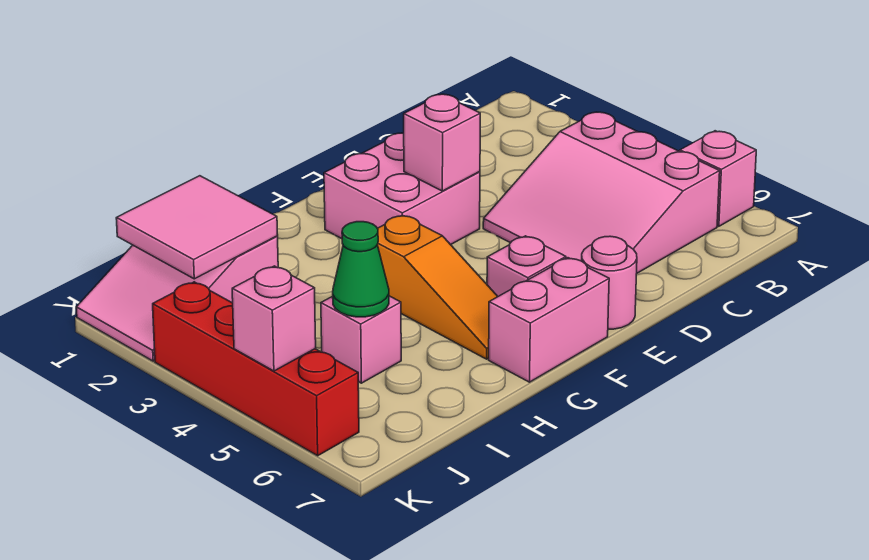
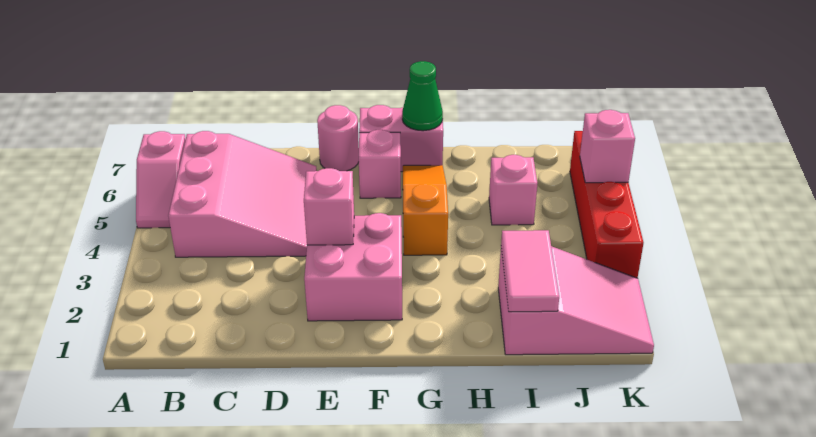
pink tile I1:J2 level 2 -> pink tile I1:I2 level 2
green cone I5 level 2 -> green cone G7 level 2

